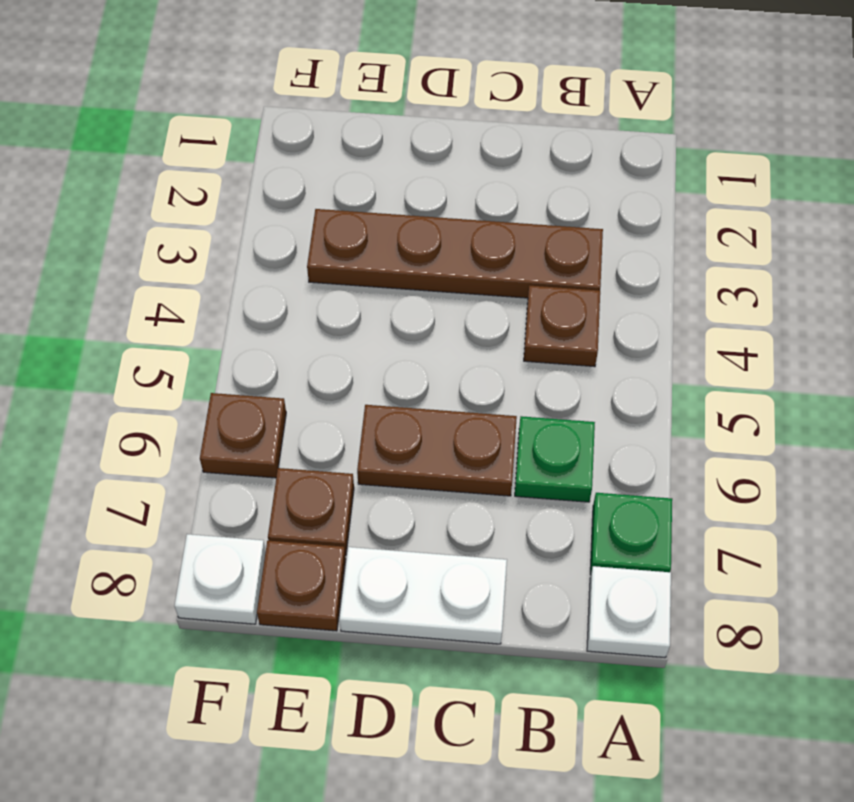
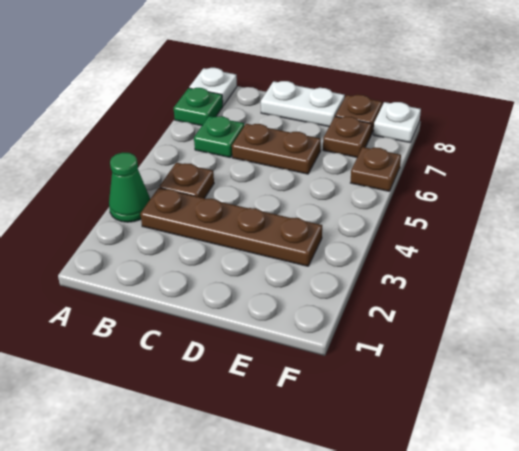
none -> green cone A3 level 1

